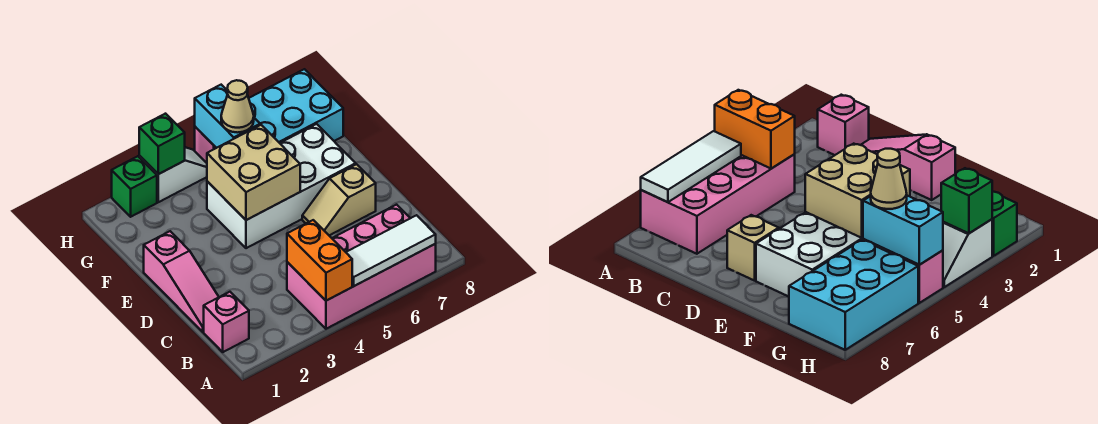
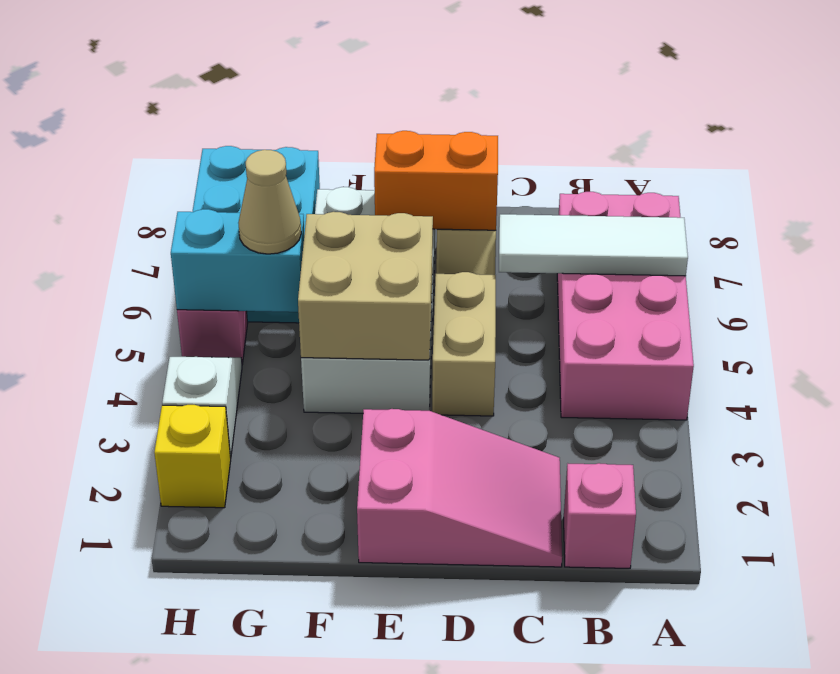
orange brick A4:B4 level 2 -> orange brick D7:E7 level 2
white tile A5:A7 level 2 -> white tile A6:C6 level 2
pink slope C1:E1 level 1 top E -> pink slope C1:E2 level 1 top E
none -> tan brick D4:D5 level 1
green brick H2 level 1 -> yellow brick H2 level 1
green brick H3 level 2 -> none

